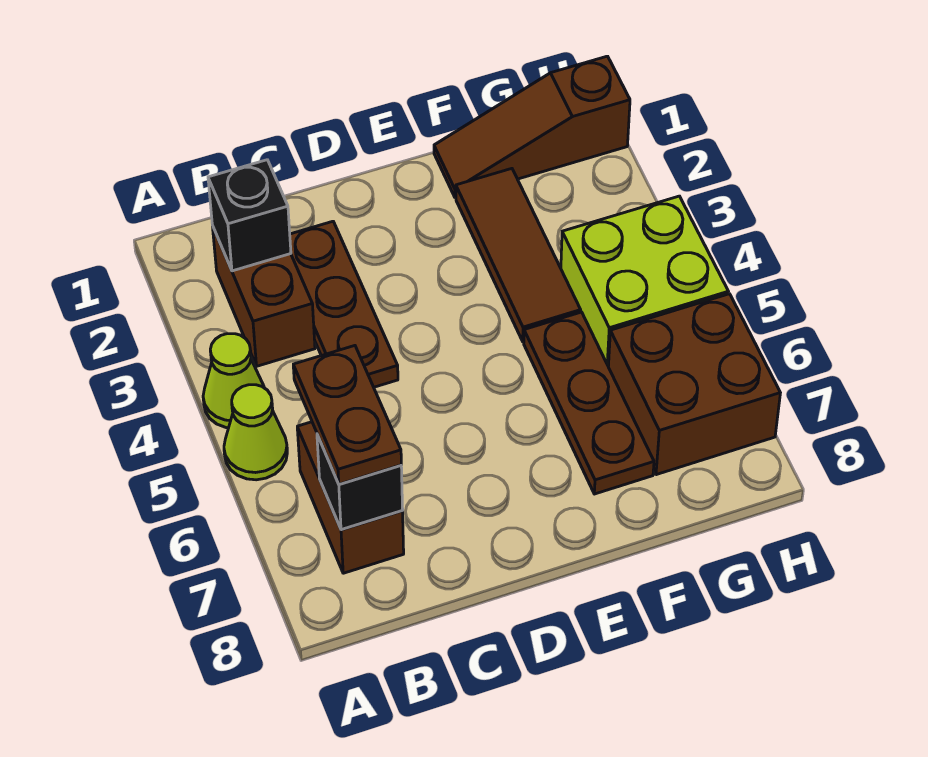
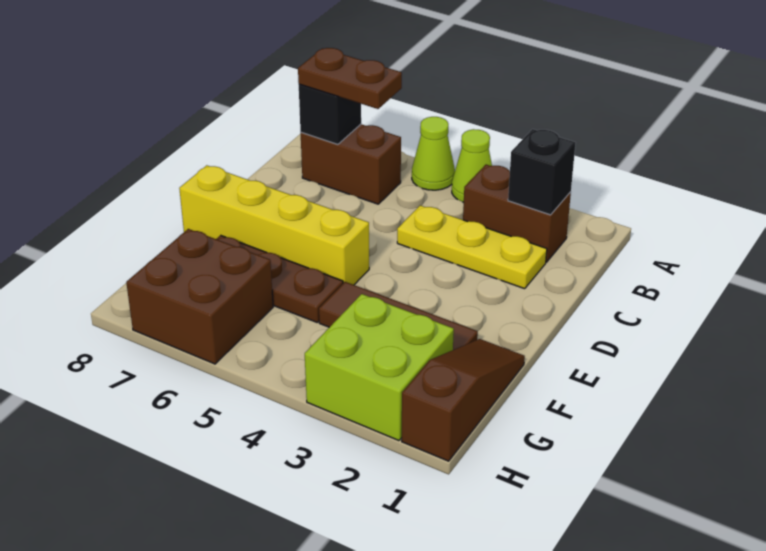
brown plate C2:C4 level 1 -> yellow plate C2:C4 level 1
none -> yellow brick E5:E8 level 1
lime brick G4:H5 level 1 -> lime brick G2:H3 level 1

